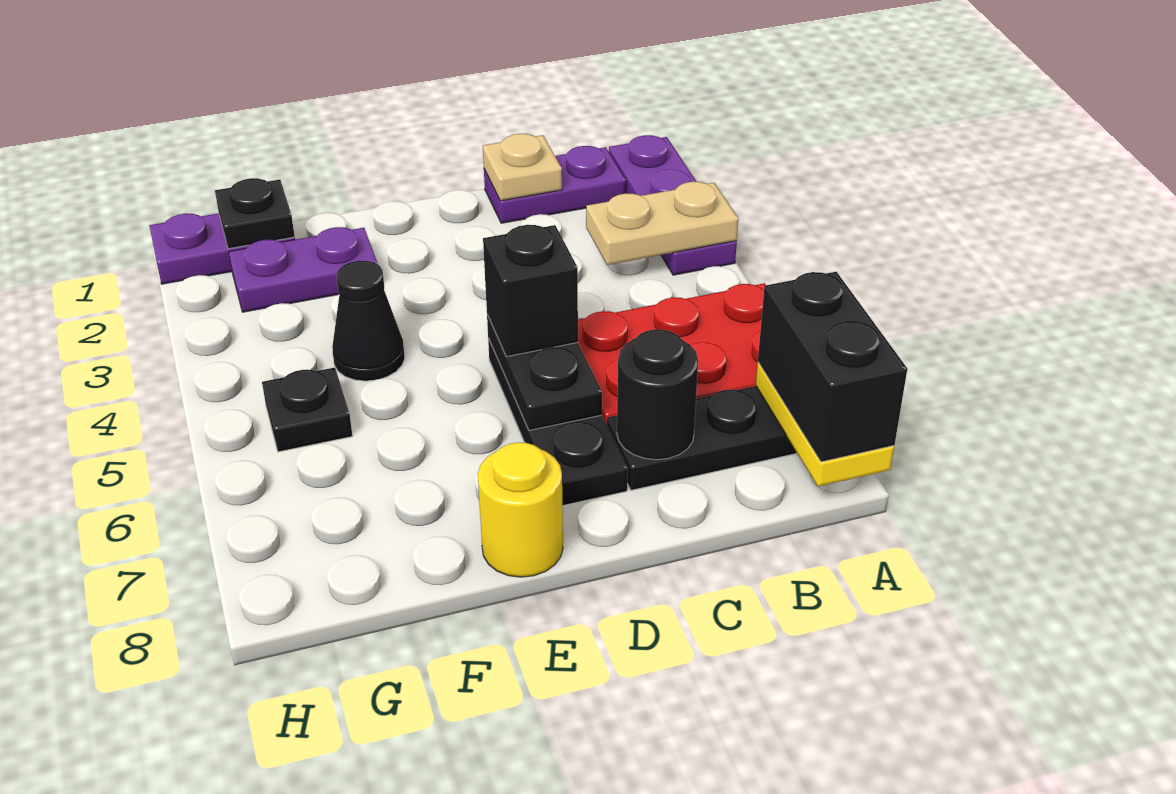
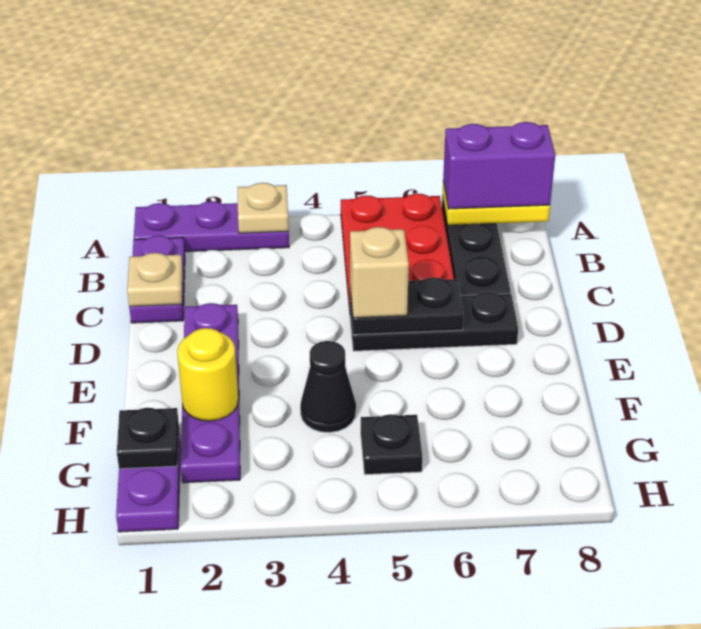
tan plate A3:B3 level 2 -> tan plate A3 level 2
black brick A7:A8 level 3 -> purple brick A7:A8 level 3
black round brick C7 level 2 -> none
black brick D5 level 3 -> tan brick D5 level 3
yellow round brick E8 level 1 -> yellow round brick F2 level 2
purple plate F2:G2 level 1 -> purple plate D2:G2 level 1

